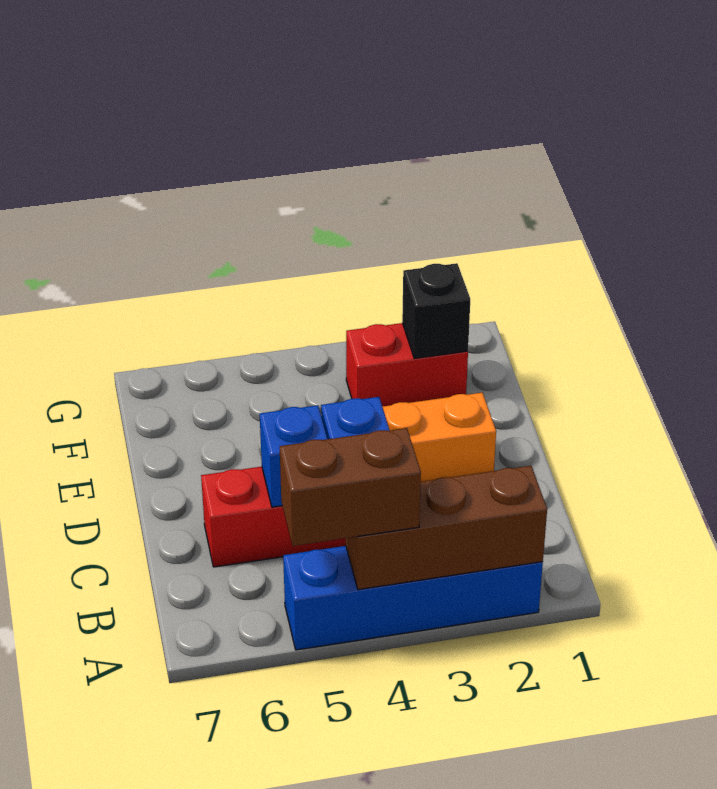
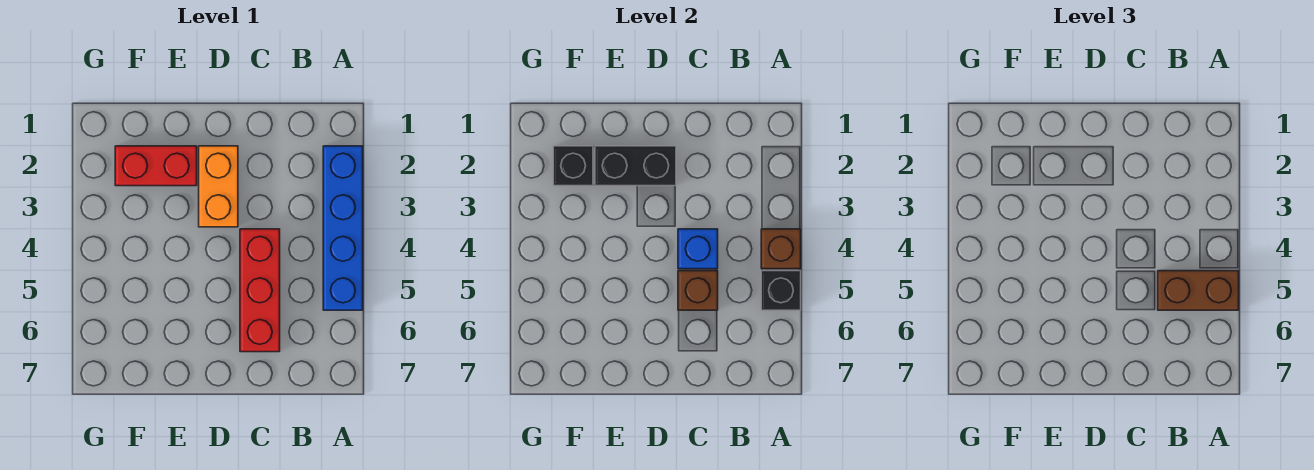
brown brick A2:A4 level 2 -> brown brick A4 level 2
brown brick A4:A5 level 3 -> brown brick A5:B5 level 3
none -> black brick A5 level 2
blue brick C5 level 2 -> brown brick C5 level 2
none -> black brick D2:E2 level 2
red brick F2:F3 level 1 -> red brick E2:F2 level 1

